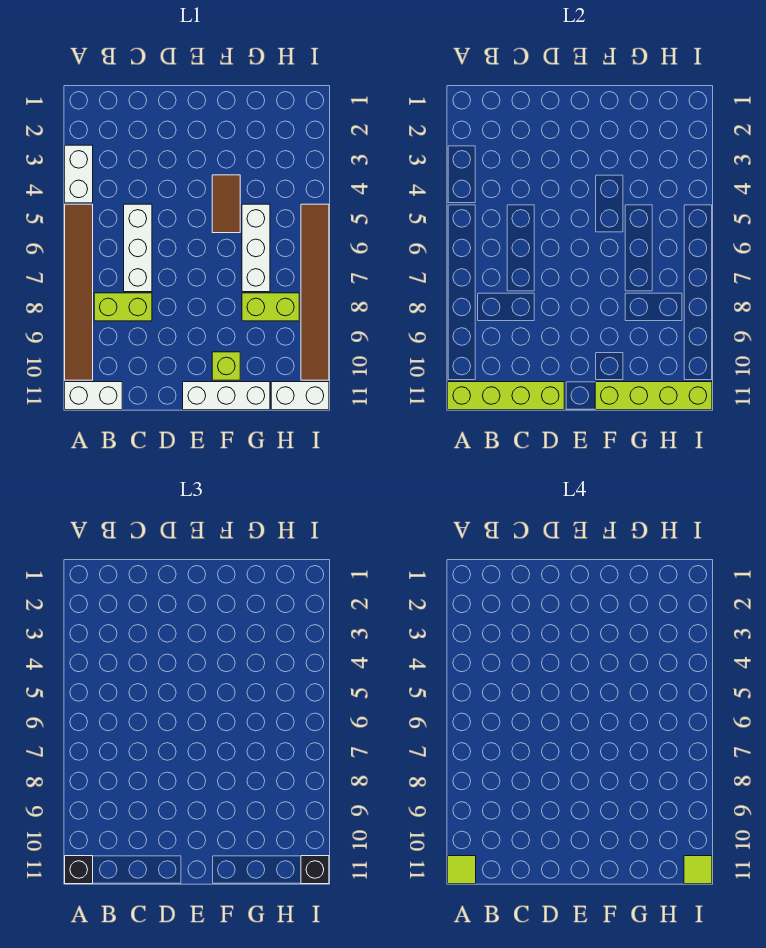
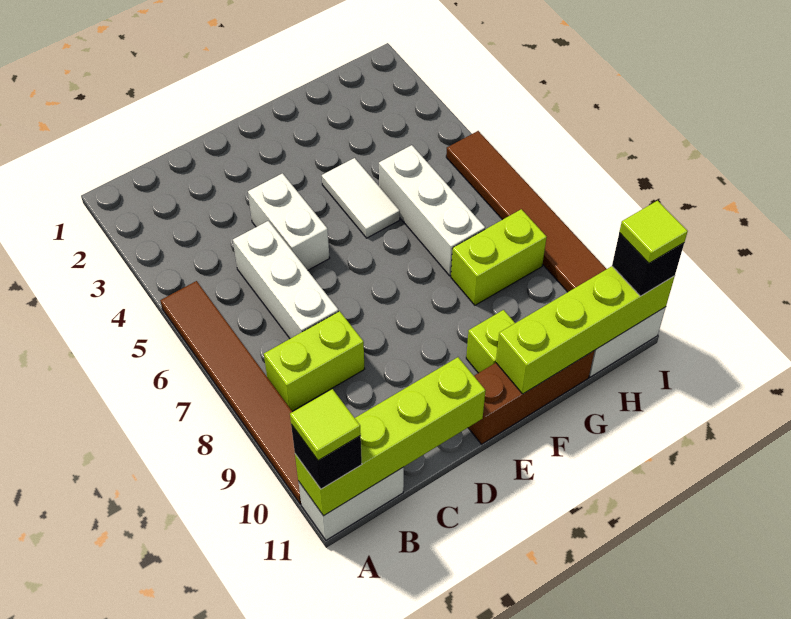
white brick A3:A4 level 1 -> white brick D4:D5 level 1
white brick E11:G11 level 1 -> brown brick E11:G11 level 1
brown tile F4:F5 level 1 -> white tile F4:F5 level 1

